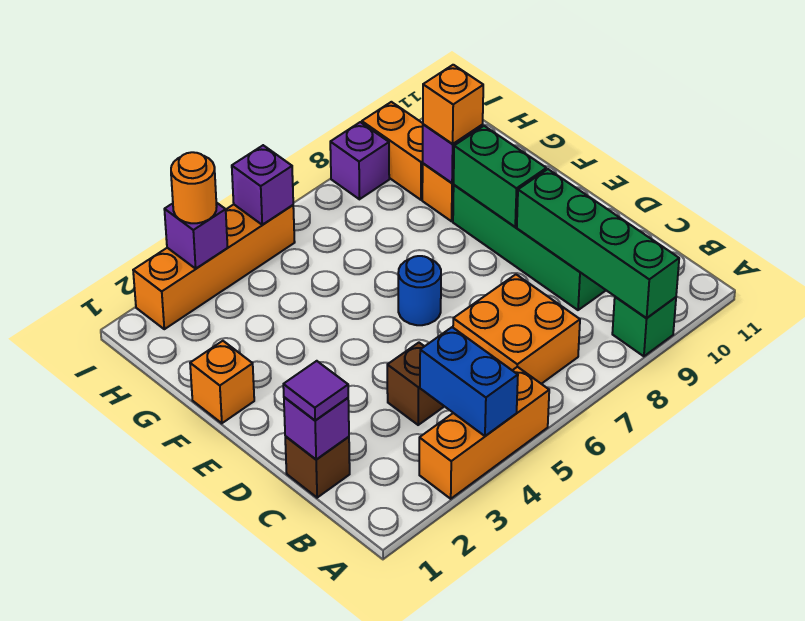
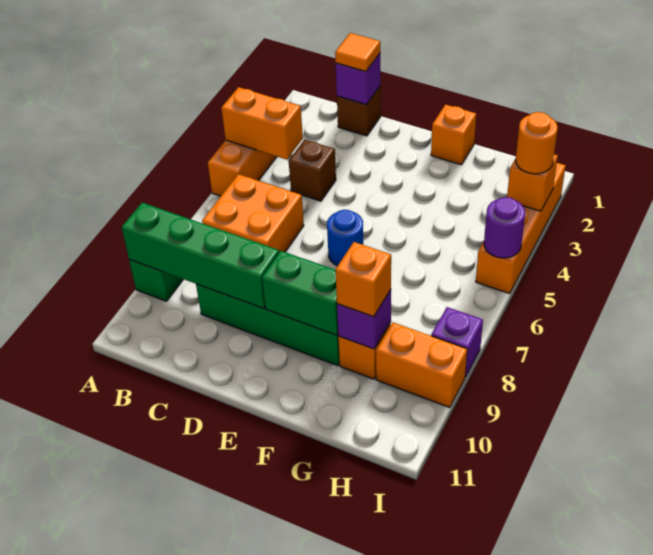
blue brick A4:B4 level 2 -> orange brick A4:B4 level 2
purple tile C1 level 3 -> orange tile C1 level 3
purple brick I3 level 2 -> orange brick I3 level 2
purple brick I5 level 2 -> purple round brick I5 level 2

